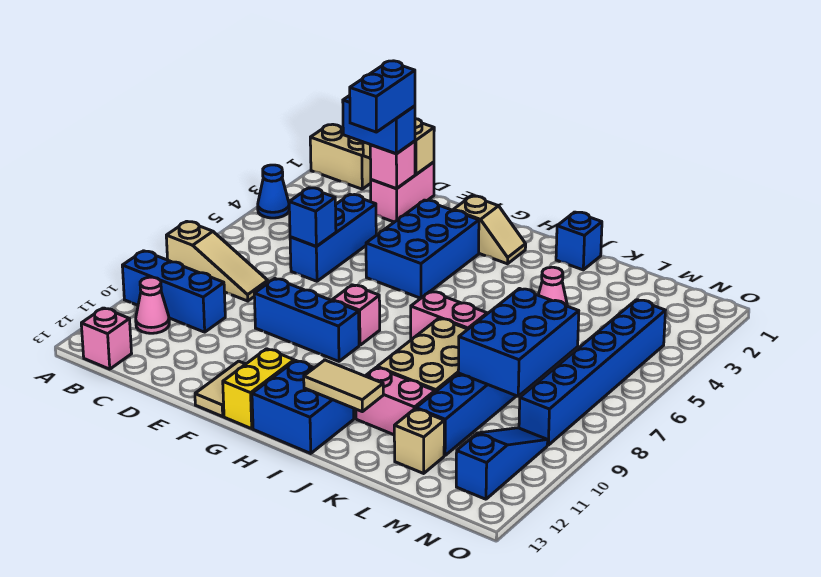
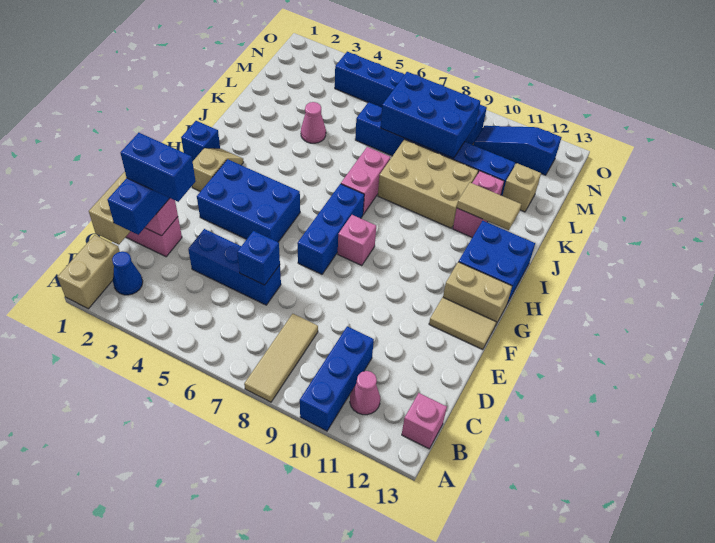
blue cone A4 level 1 -> blue cone B2 level 1
tan slope A8:C8 level 1 top A -> tan tile A8:C8 level 1
blue brick E9:G9 level 1 -> blue brick F7:H7 level 1
yellow brick G12:G13 level 1 -> tan brick G12:G13 level 1
tan tile I12:J12 level 2 -> tan tile J11:J12 level 2
blue brick J1 level 1 -> blue brick H1 level 1

